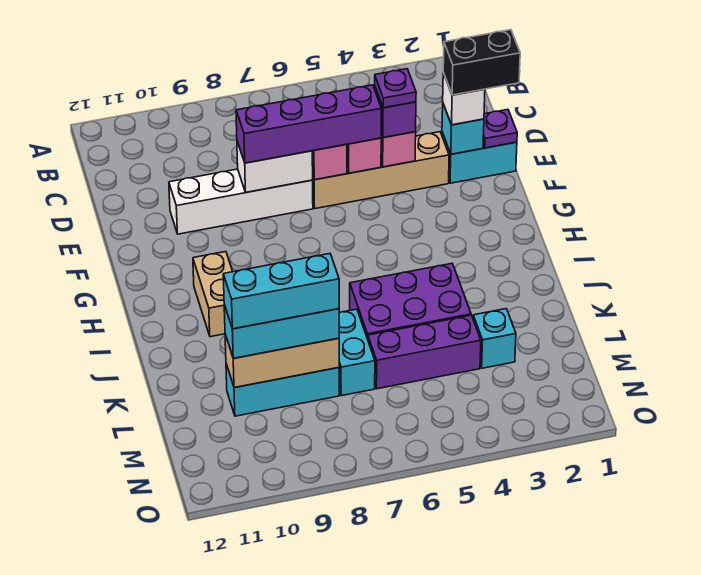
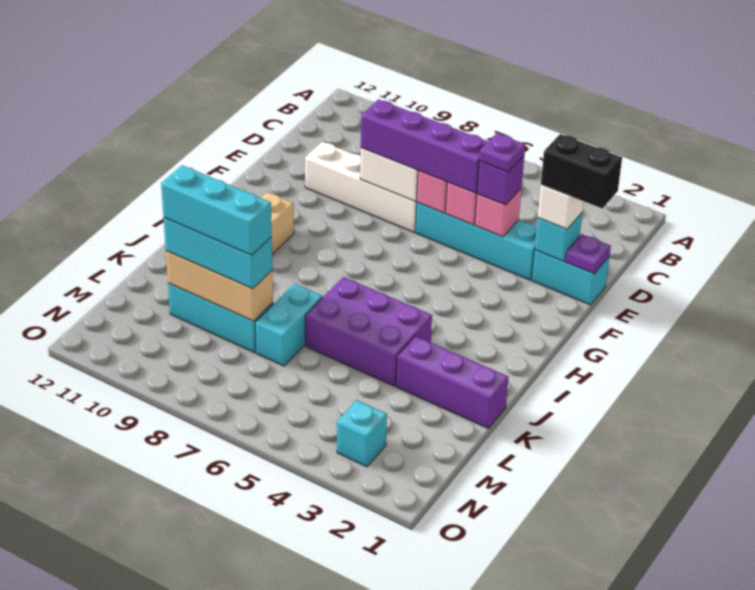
tan brick E3:E6 level 1 -> cyan brick E3:E6 level 1
cyan brick L3 level 1 -> cyan brick N3 level 1
purple brick L4:L6 level 1 -> purple brick K1:K3 level 1

